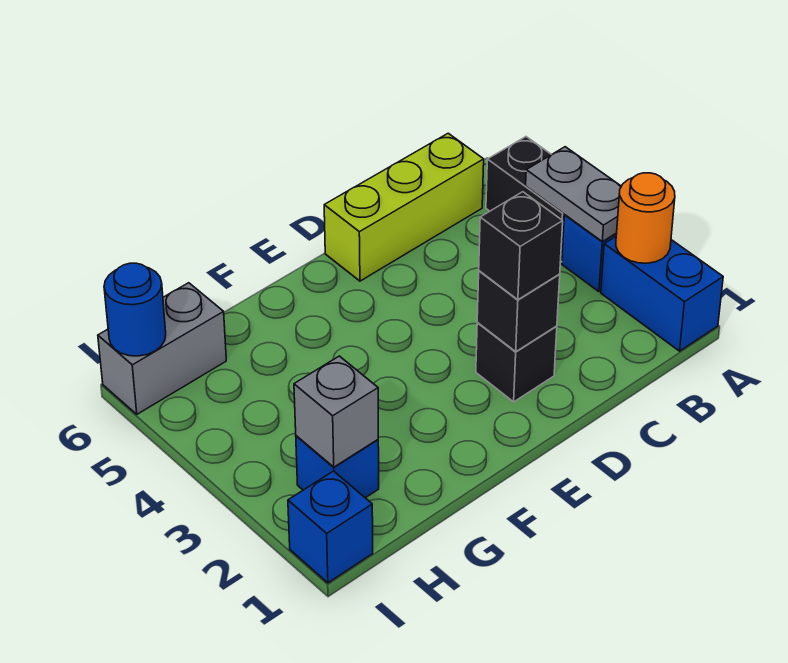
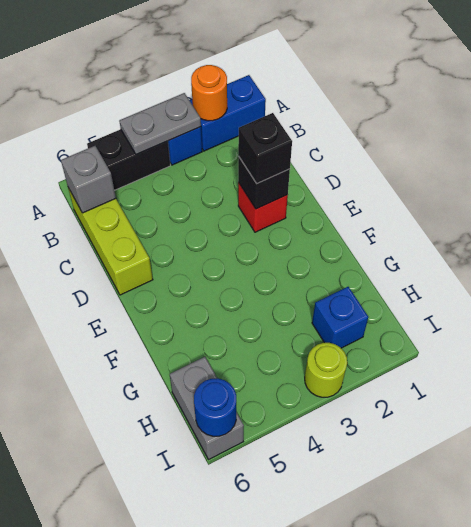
black brick D2 level 1 -> red brick D2 level 1
grey brick H2 level 2 -> grey brick B6 level 2
blue brick I1 level 1 -> none
none -> lime round brick I3 level 1

